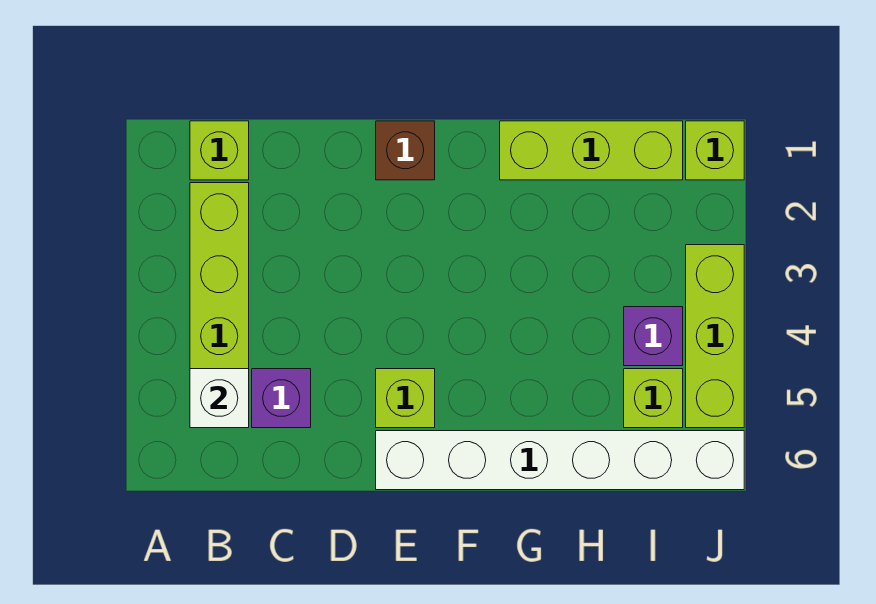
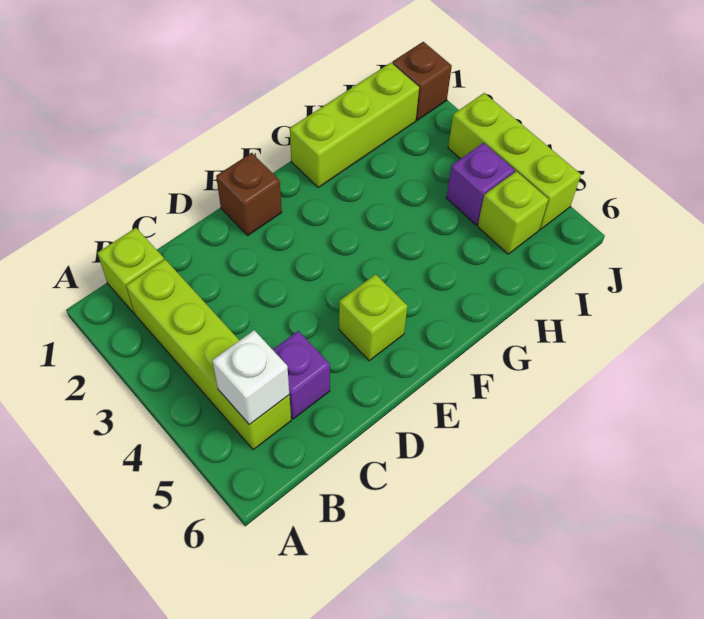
white brick E6:J6 level 1 -> none
lime brick J1 level 1 -> brown brick J1 level 1

